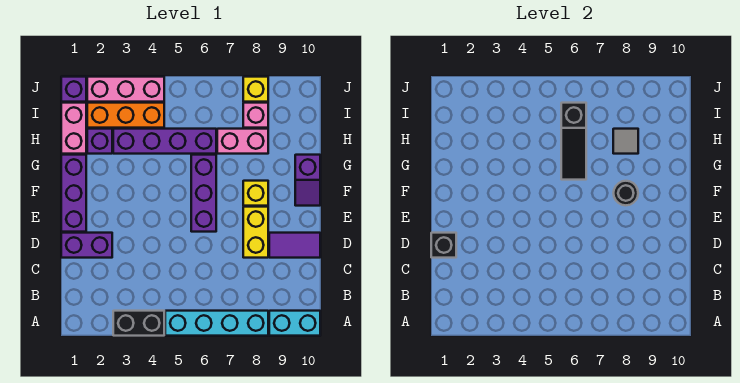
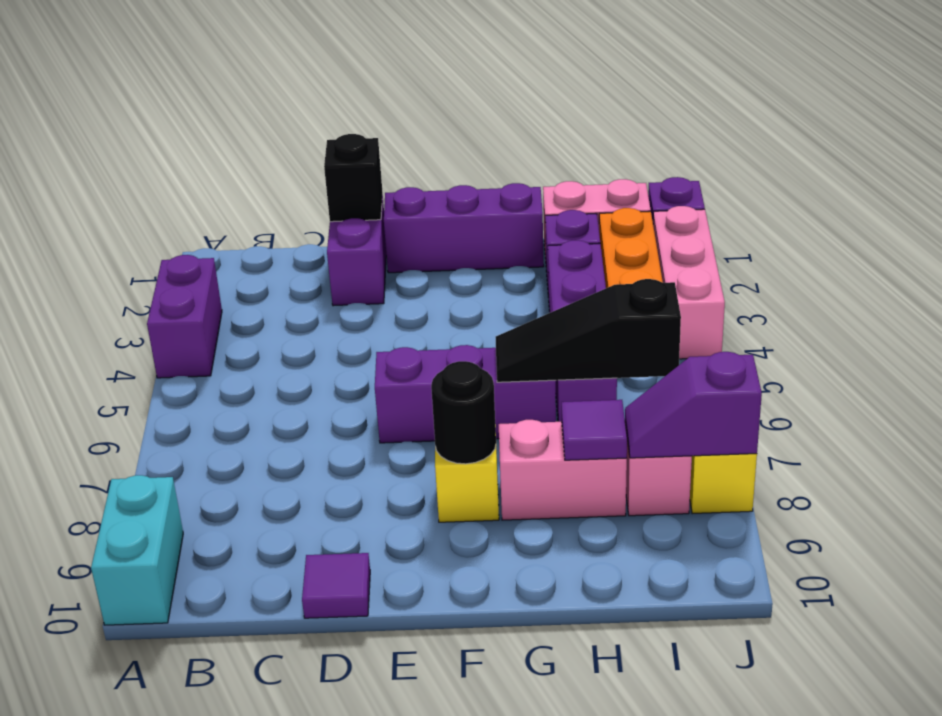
black brick A3:A4 level 1 -> purple brick A3:A4 level 1
cyan brick A5:A8 level 1 -> none
yellow brick D8:E8 level 1 -> none
purple tile D9:D10 level 1 -> purple tile D10 level 1
purple slope F10:G10 level 1 top G -> purple slope I8:J8 level 2 top J
pink brick H7:H8 level 1 -> pink brick G8:H8 level 1
grey tile H8 level 2 -> purple tile H8 level 2

